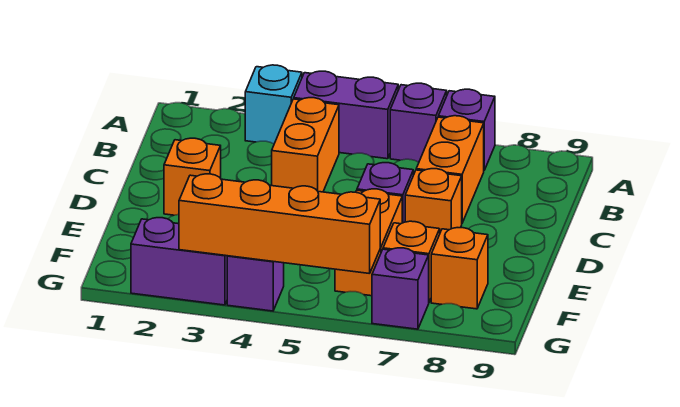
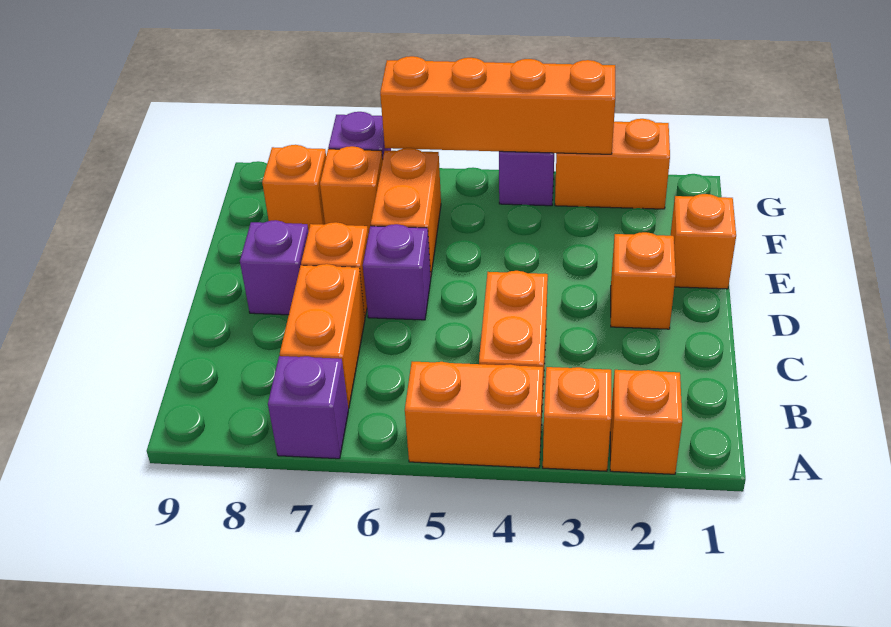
none -> orange brick A2 level 1
cyan brick A3 level 1 -> orange brick A3 level 1
purple brick A4:A5 level 1 -> orange brick A4:A5 level 1
purple brick A6 level 1 -> purple brick D8 level 1
none -> orange brick E1 level 1
purple brick G2:G3 level 1 -> orange brick G2:G3 level 1

